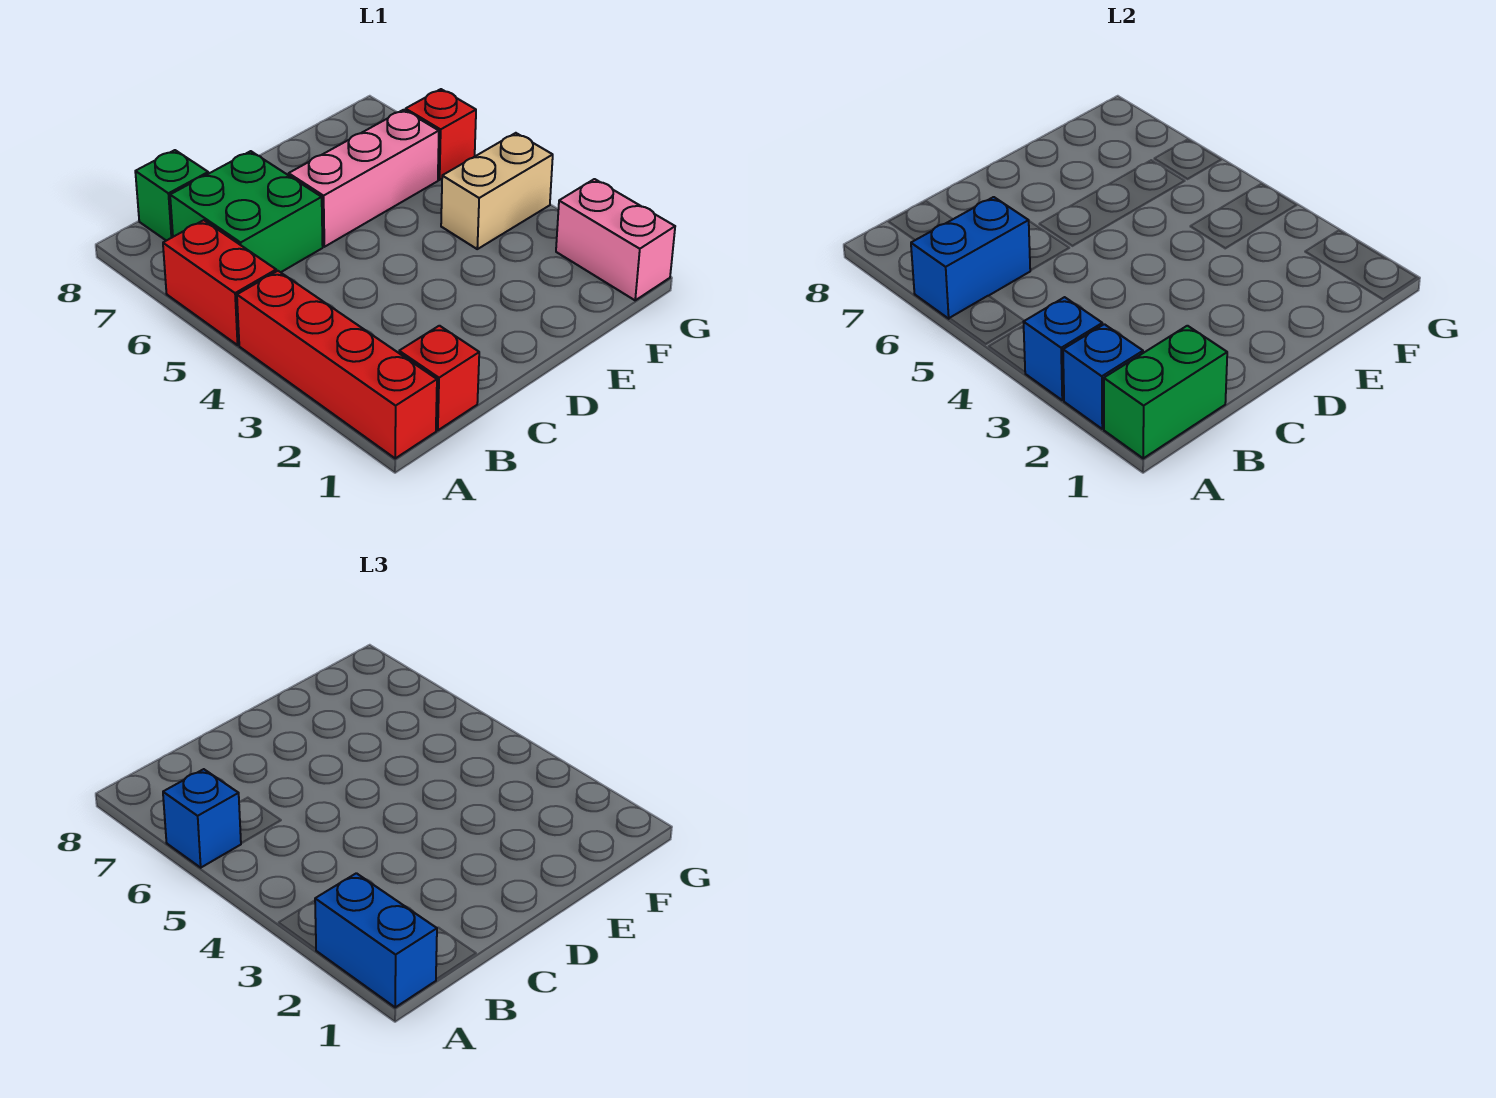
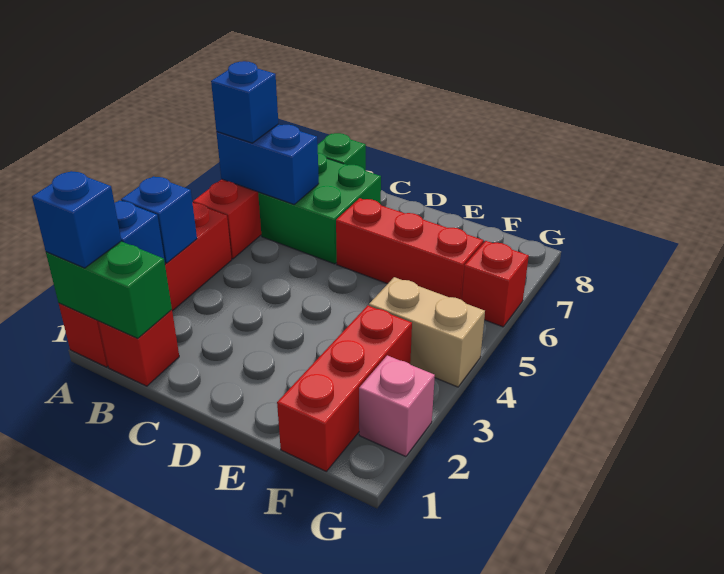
blue brick A1:A2 level 3 -> blue brick A1 level 3
pink brick D6:F6 level 1 -> red brick D6:F6 level 1
none -> red brick F1:F3 level 1
pink brick G1:G2 level 1 -> pink brick G2 level 1

